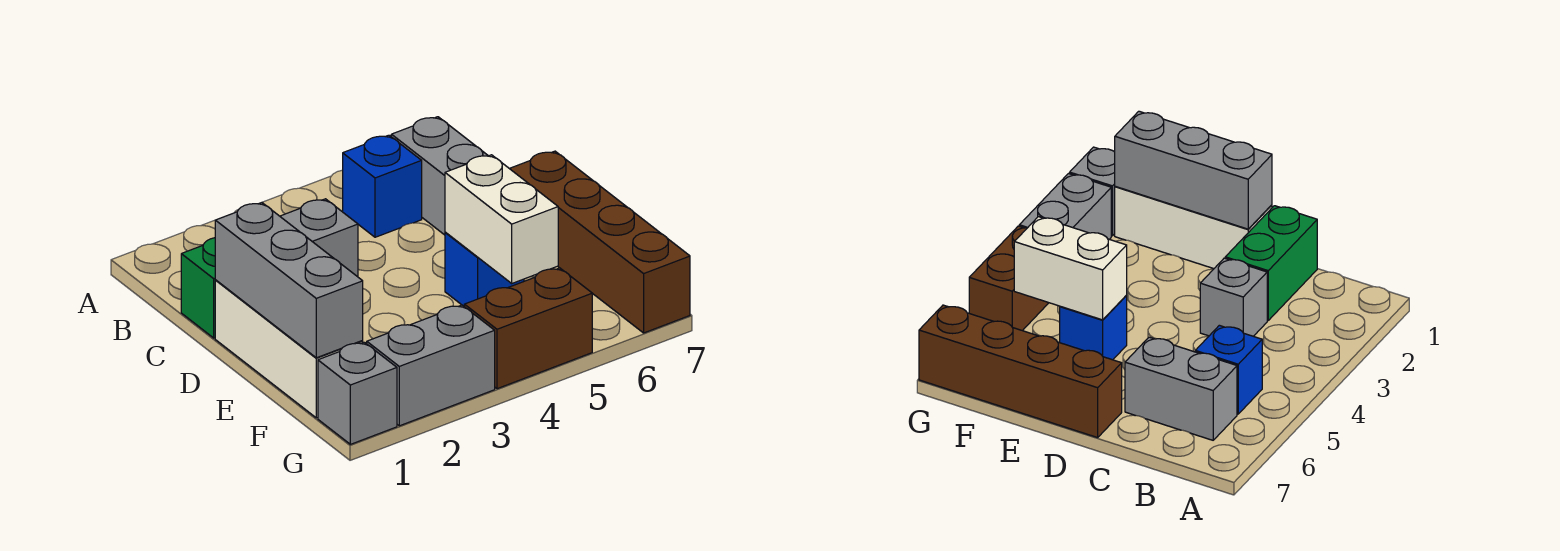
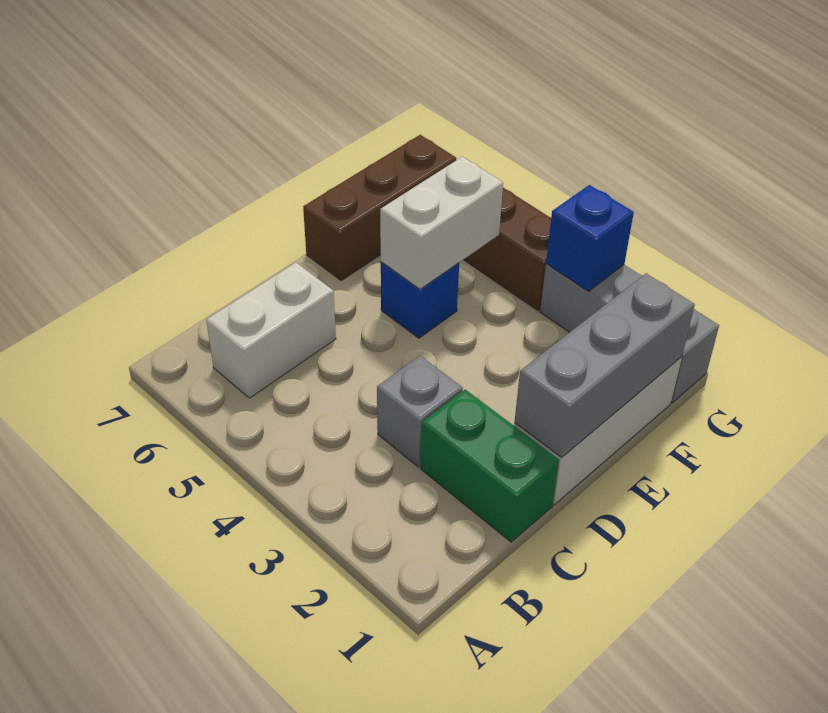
blue brick B5 level 1 -> blue brick G3 level 2
grey brick B6:C6 level 1 -> white brick B6:C6 level 1
brown brick D7:G7 level 1 -> brown brick E7:G7 level 1

